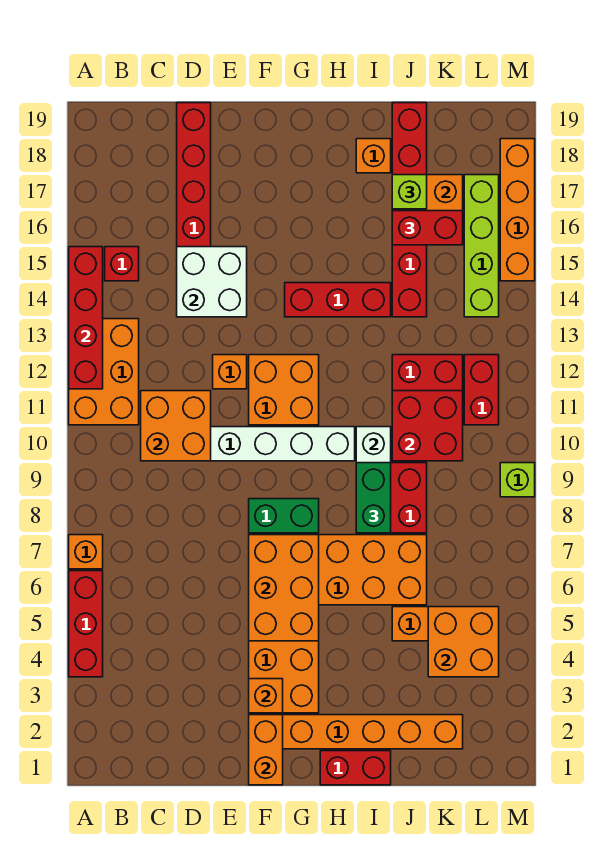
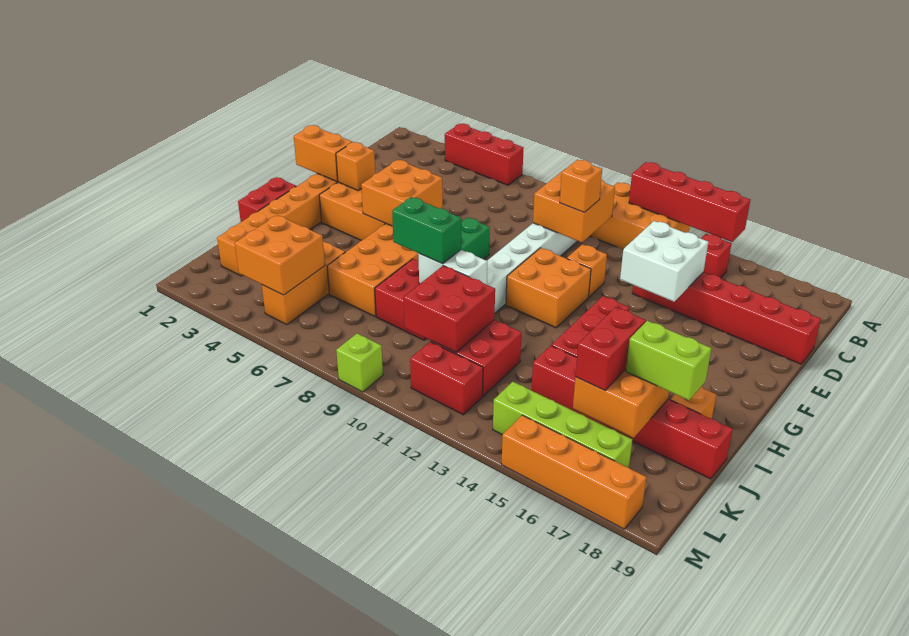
orange brick A7 level 1 -> orange brick D11 level 3
orange brick F5:G7 level 2 -> orange brick F5:G6 level 2
lime brick J17 level 3 -> lime brick J17:J18 level 3

